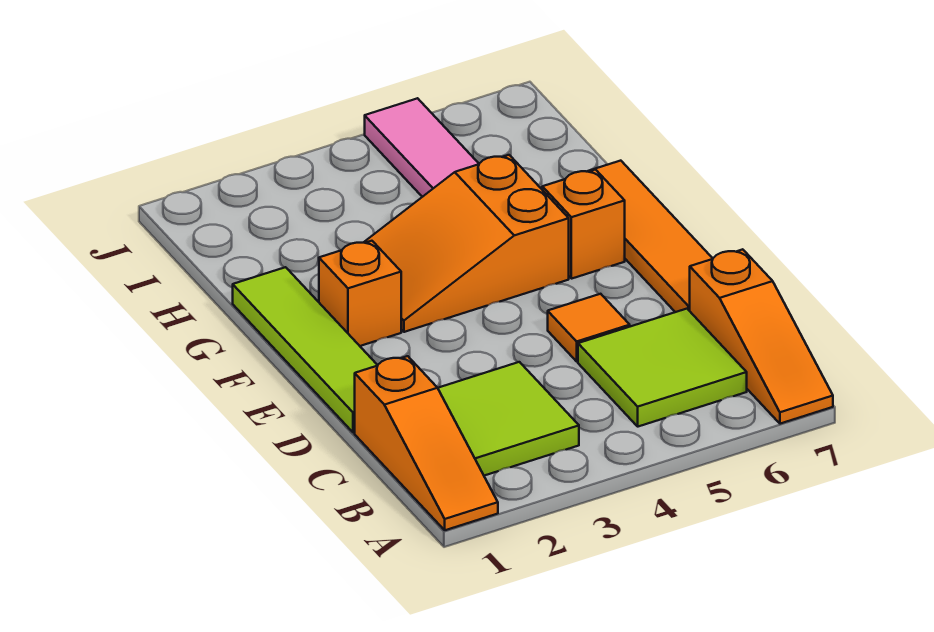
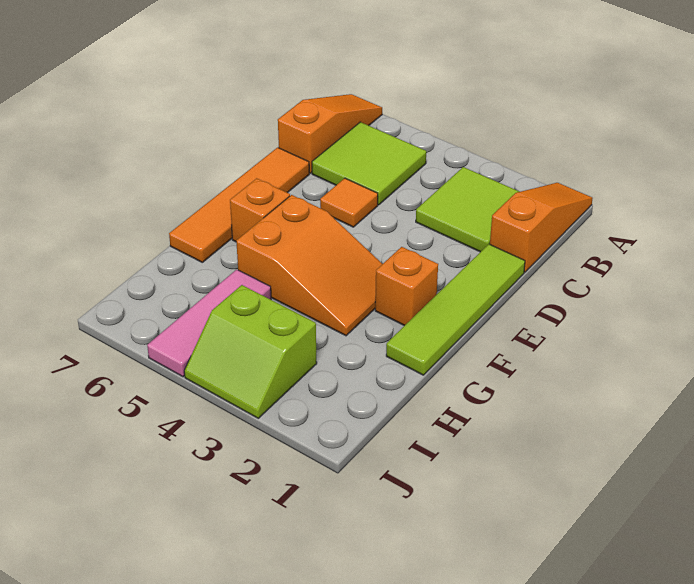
none -> lime slope I3:J4 level 1 top I

